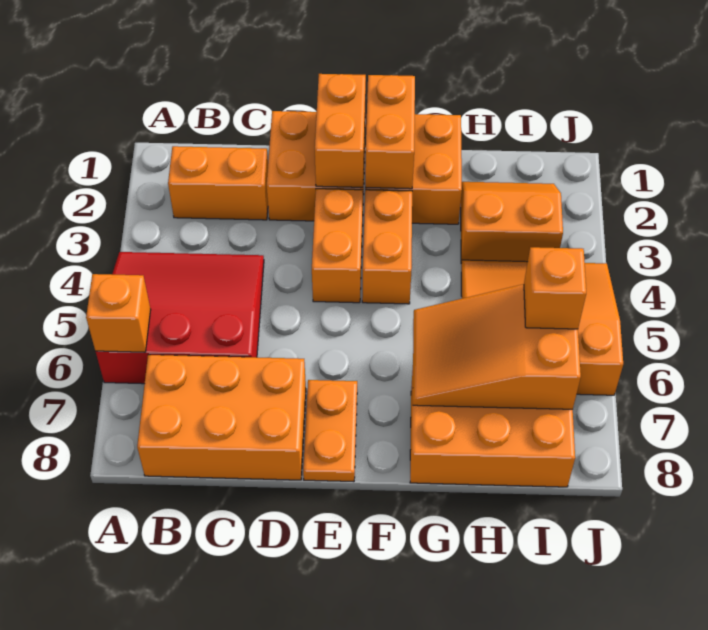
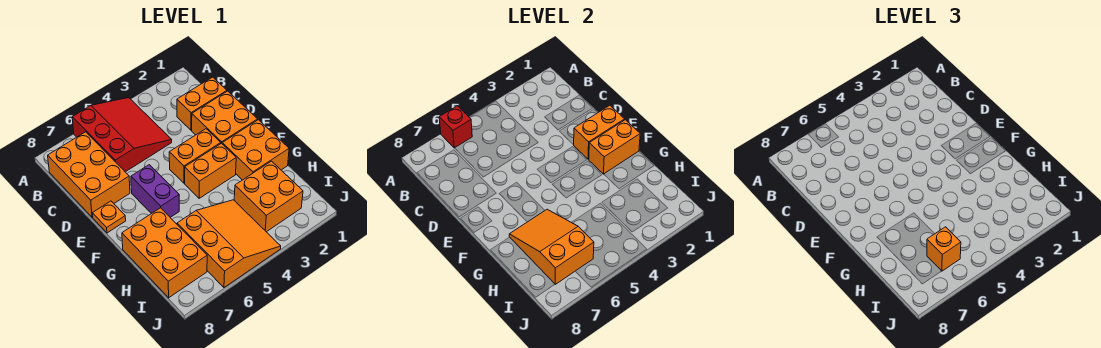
orange brick A6 level 2 -> red brick A6 level 2
orange brick B2:C2 level 1 -> orange brick C1:C2 level 1
none -> purple brick E6:F6 level 1
orange plate E7:E8 level 1 -> orange plate E8 level 1
orange slope H2:I3 level 1 top 3 -> orange brick H2:I3 level 1

